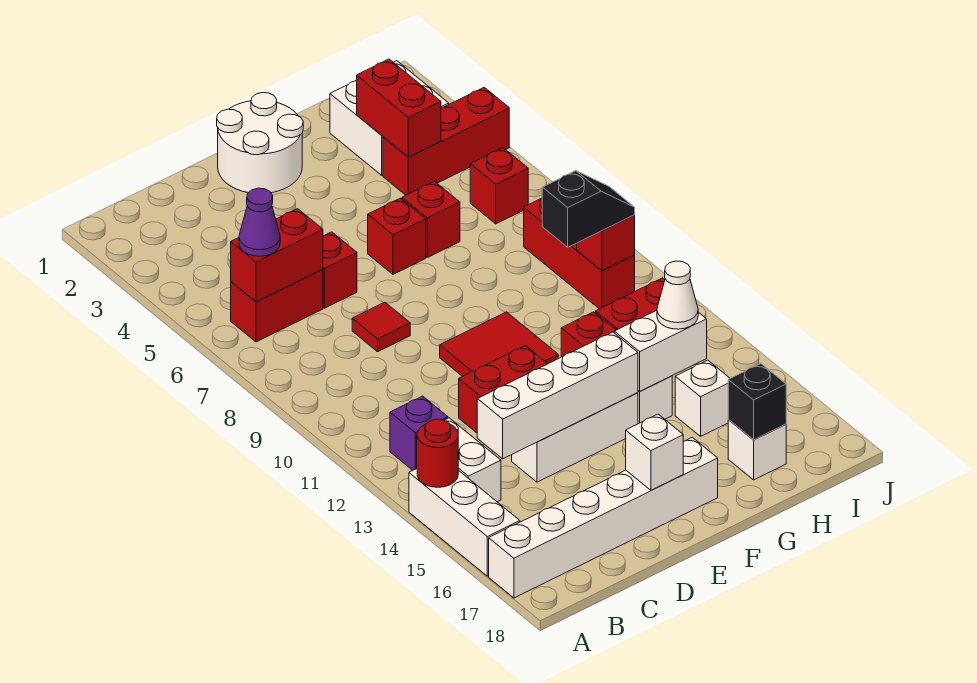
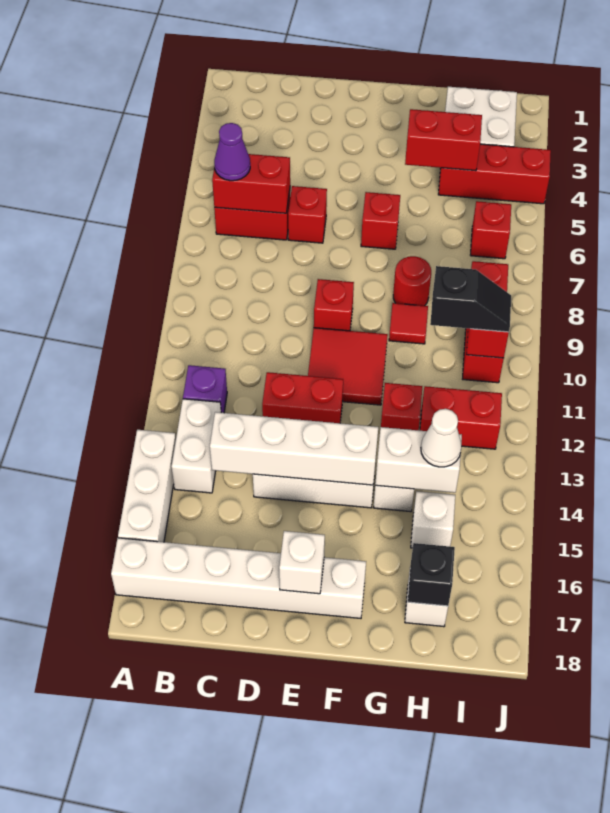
red round brick A14 level 2 -> red round brick G8 level 1
red tile D8 level 1 -> red tile G9 level 1
white round brick E1:F2 level 1 -> none
red brick G6 level 1 -> red brick E9 level 1
red brick H3:H4 level 2 -> red brick G4:H4 level 2

